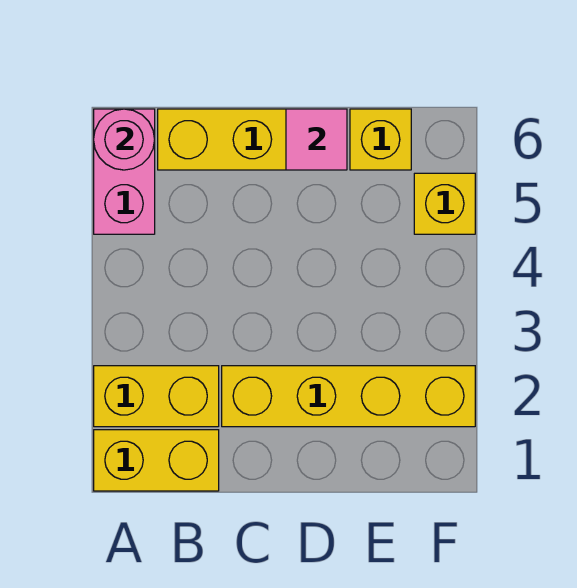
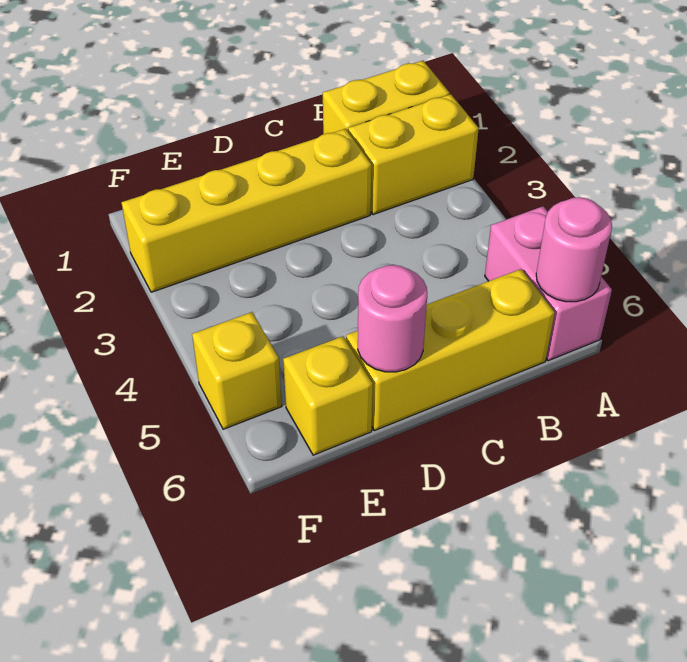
pink tile D6 level 2 -> pink round brick D6 level 2

